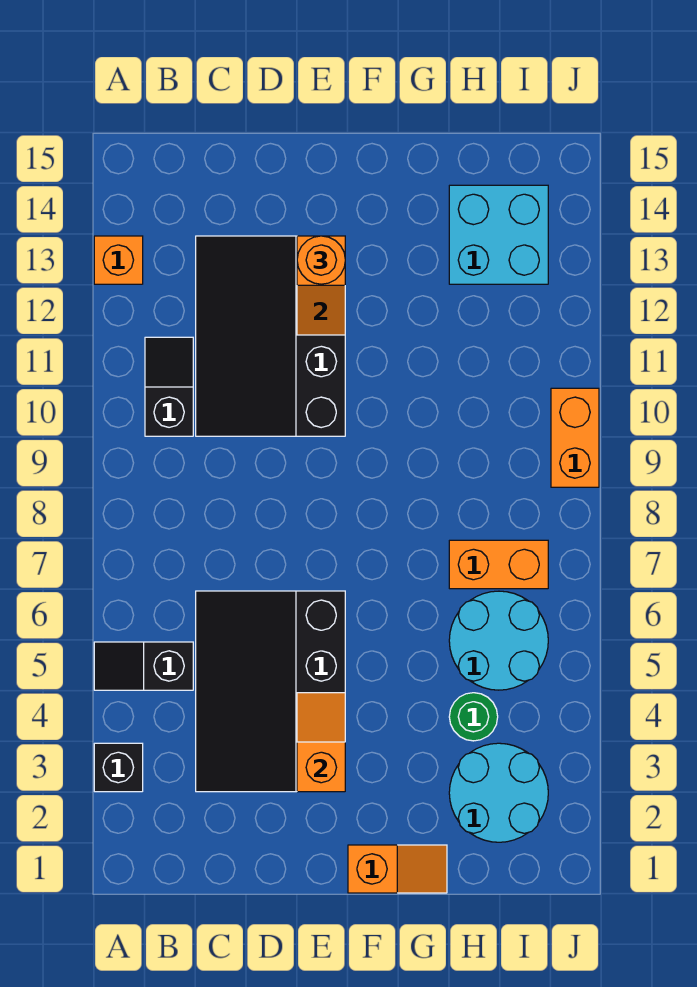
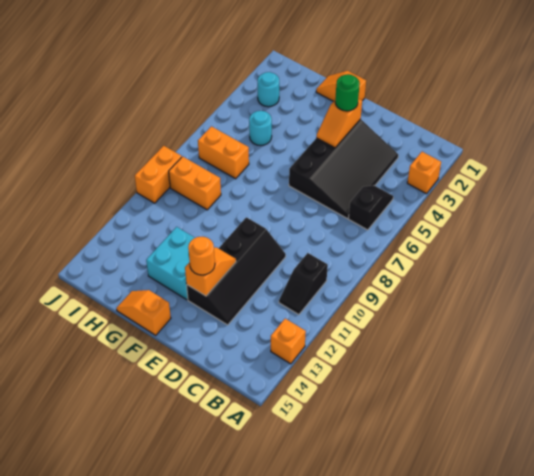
black brick A3 level 1 -> orange brick A3 level 1
black slope A5:B5 level 1 top B -> black slope B5:B6 level 1 top 6
black slope C10:E13 level 1 top E -> black slope D10:E13 level 1 top E
none -> orange slope F15:G15 level 1 top F
cyan round brick H2:I3 level 1 -> cyan round brick I3 level 1
green round brick H4 level 1 -> green round brick E3 level 3
cyan round brick H5:I6 level 1 -> cyan round brick H5 level 1
none -> orange brick H9:I9 level 1
cyan brick H13:I14 level 1 -> cyan brick F12:G13 level 1

